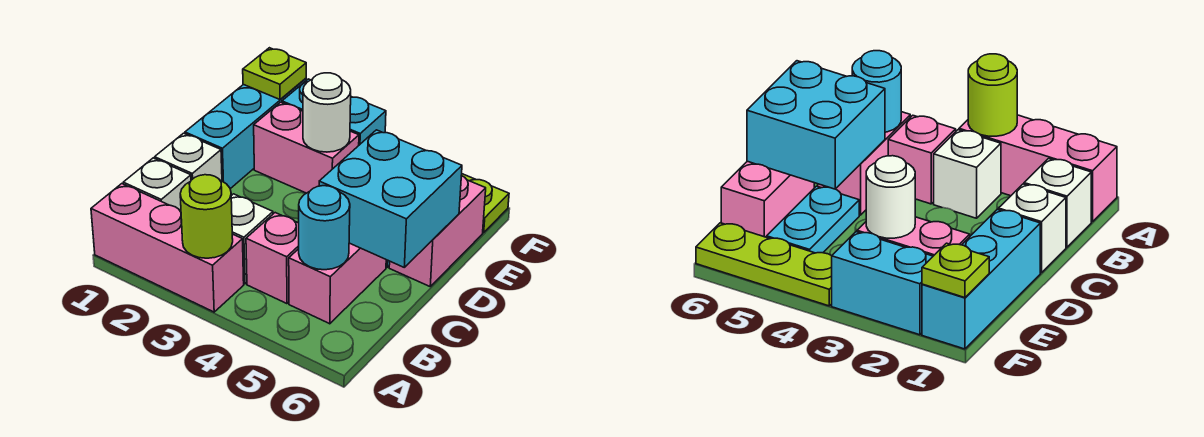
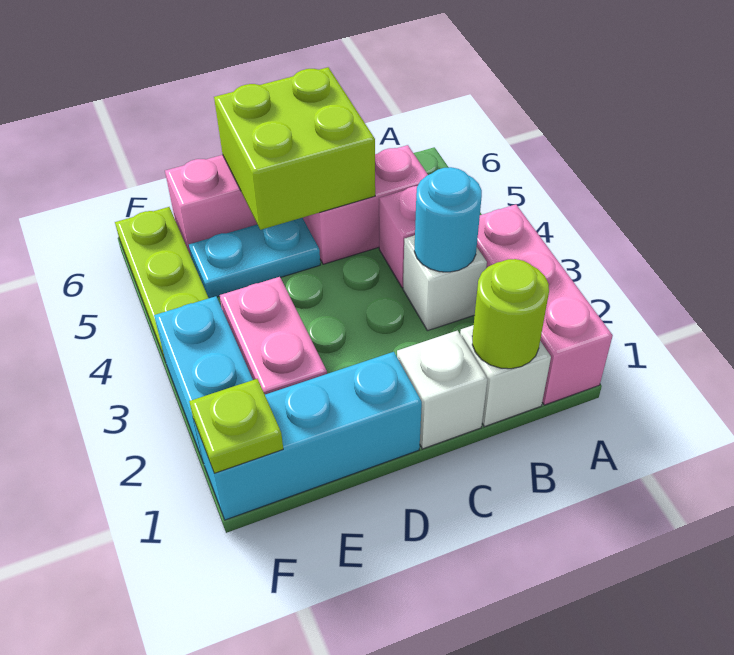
lime round brick A3 level 2 -> lime round brick B1 level 2
cyan round brick B5 level 2 -> cyan round brick B3 level 2
cyan brick C5:D6 level 2 -> lime brick C5:D6 level 2
white round brick E3 level 2 -> none

